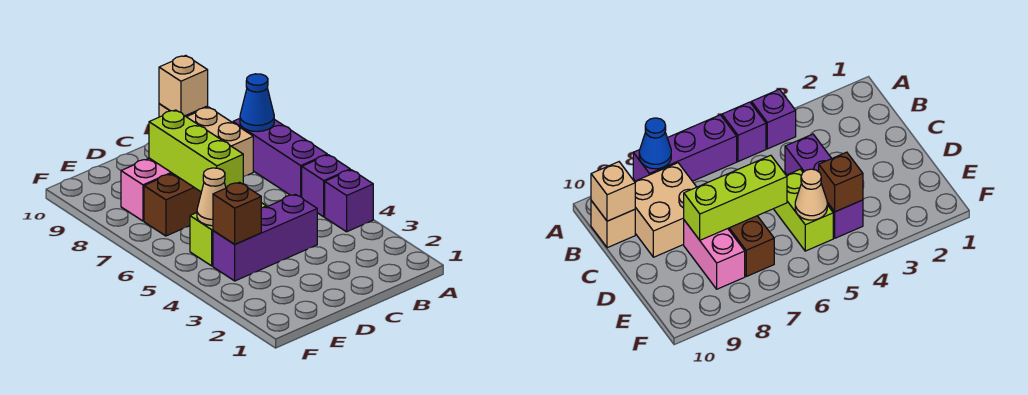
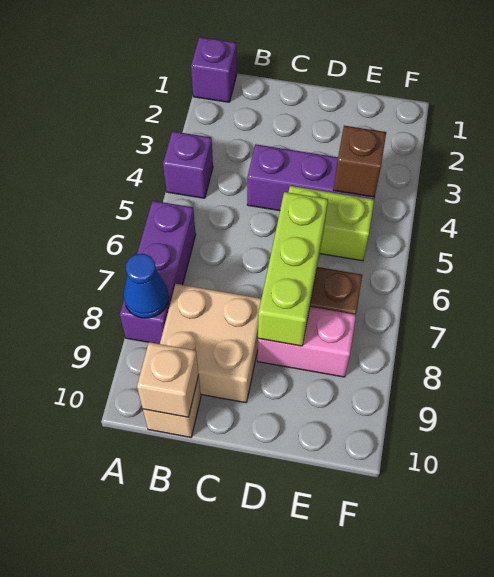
purple brick A5 level 1 -> purple brick A1 level 1
tan cone E5 level 2 -> none

